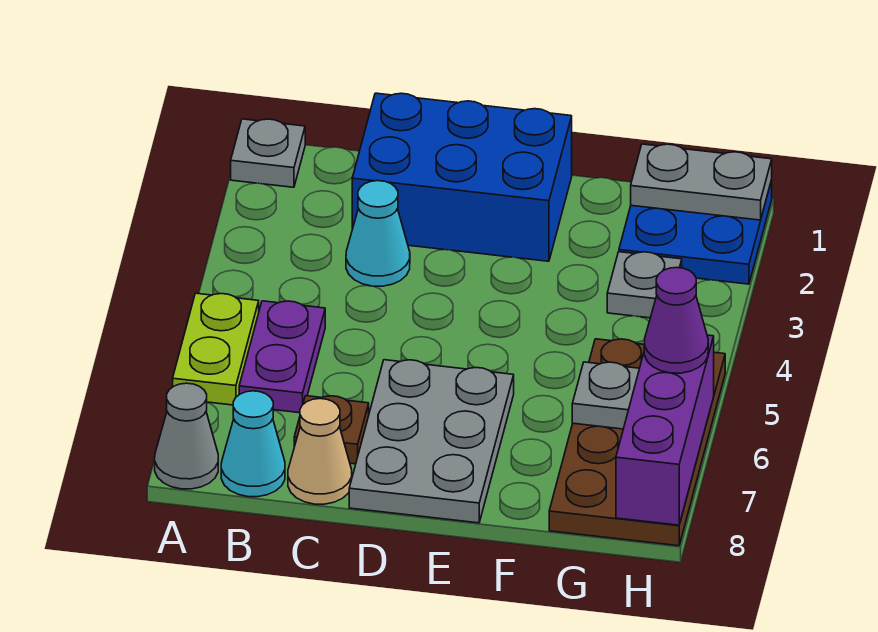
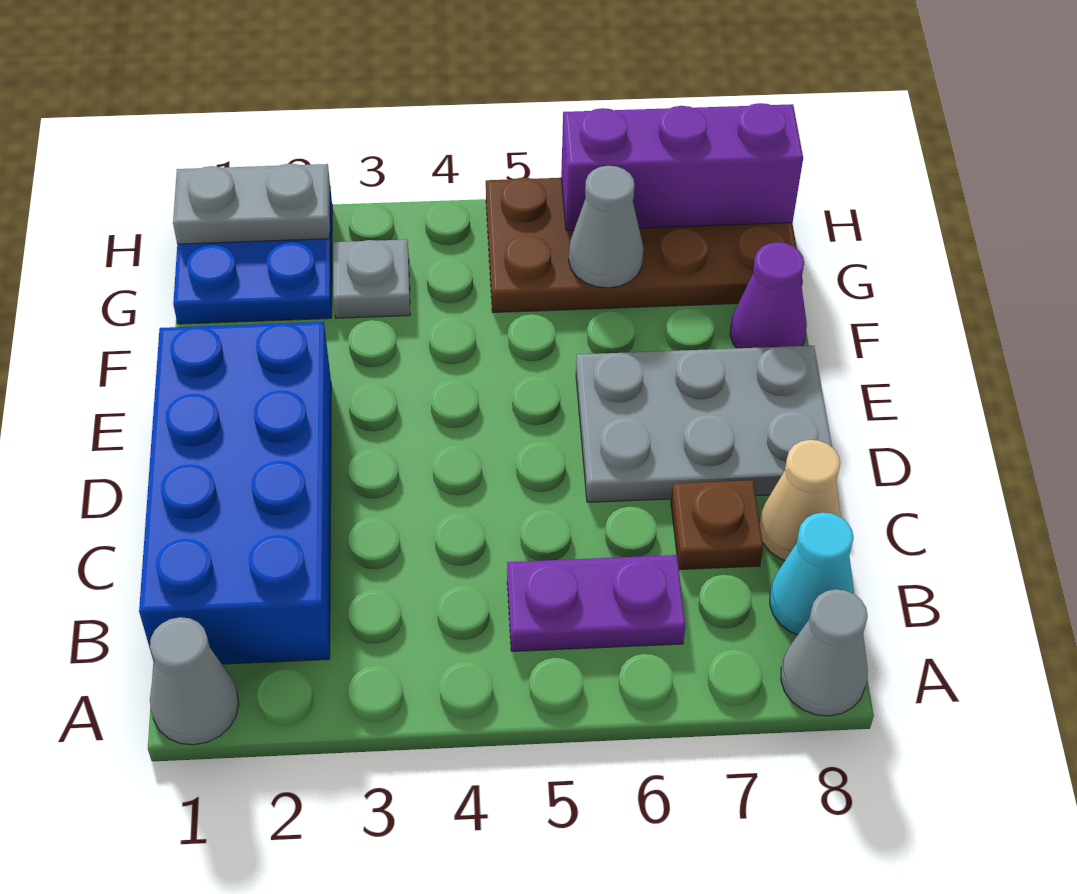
grey plate A1 level 1 -> grey cone A1 level 1
lime plate A5:A6 level 1 -> none
blue brick C1:E2 level 1 -> blue brick B1:E2 level 1
cyan cone C3 level 1 -> none
grey plate G1:H1 level 2 -> grey plate H1:H2 level 2
grey plate G6 level 2 -> grey cone G6 level 2
purple cone H6 level 3 -> purple cone F8 level 1

